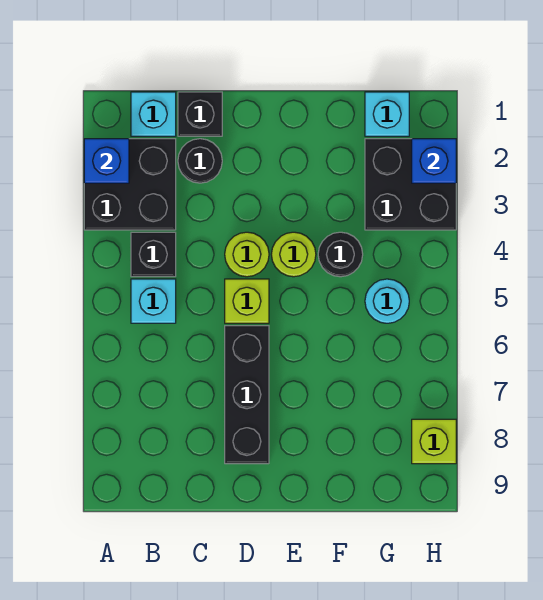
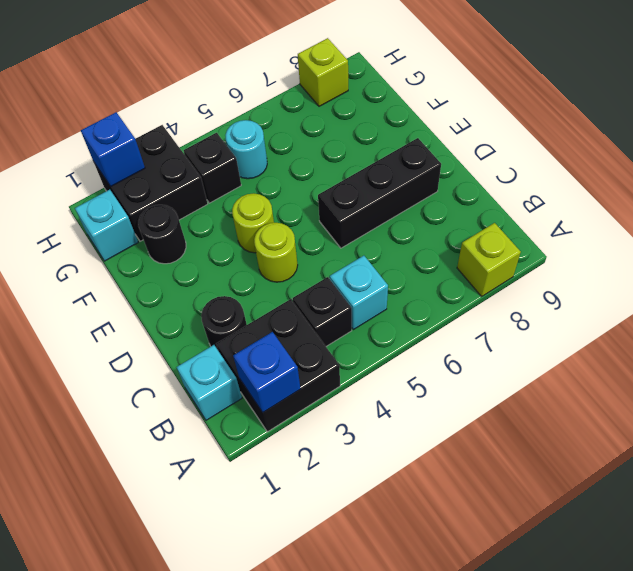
black brick C1 level 1 -> black brick G4 level 1
lime brick D5 level 1 -> lime brick A8 level 1
black round brick F4 level 1 -> black round brick F2 level 1

